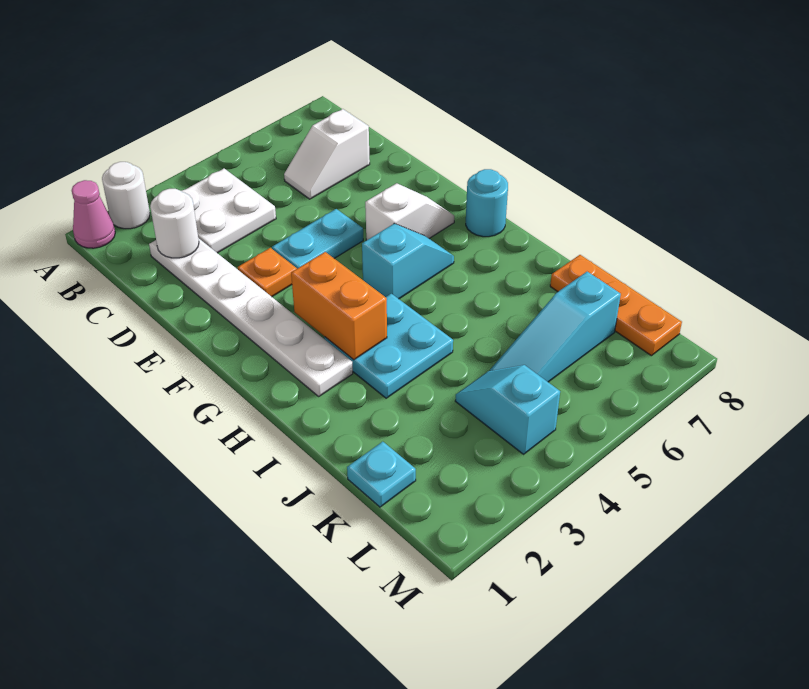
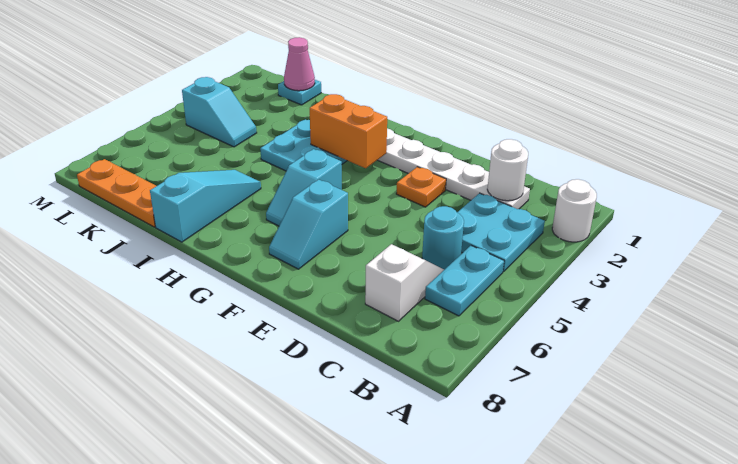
pink cone A1 level 1 -> pink cone K1 level 2
white plate B3:C4 level 1 -> cyan plate B3:C4 level 1
cyan plate E4:E5 level 1 -> cyan plate B5:B6 level 1
white slope F6:F7 level 1 top 6 -> cyan slope F6:F7 level 1 top 6
cyan round brick G8 level 1 -> cyan round brick C5 level 1
cyan slope K5:K7 level 1 top 7 -> cyan slope I6:I8 level 1 top 8

